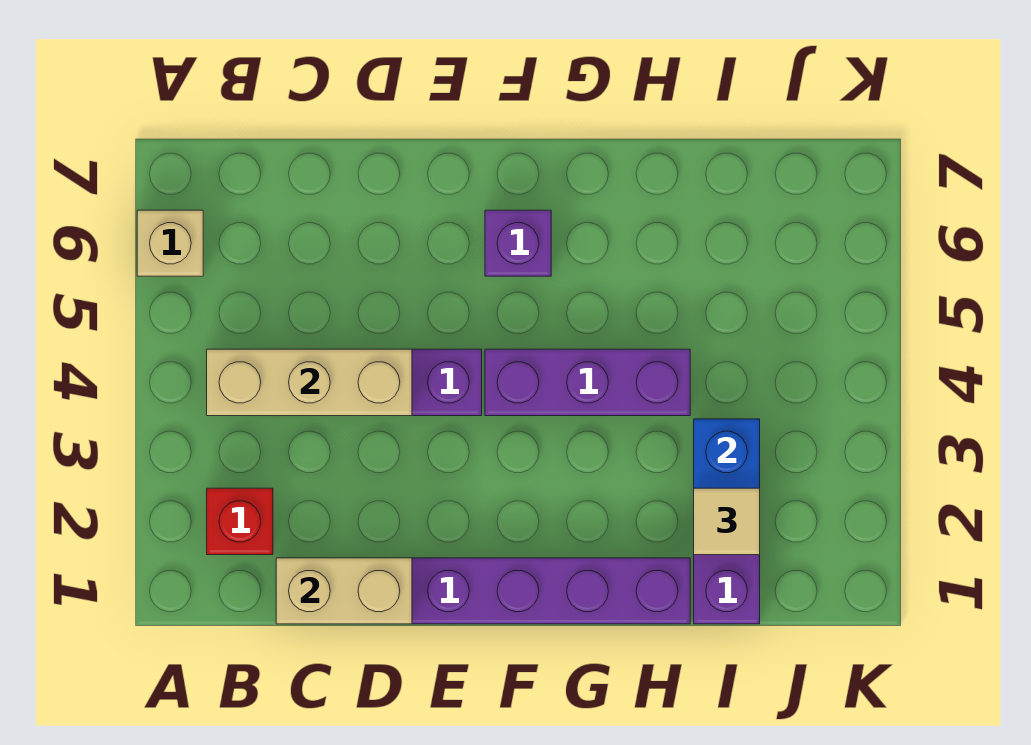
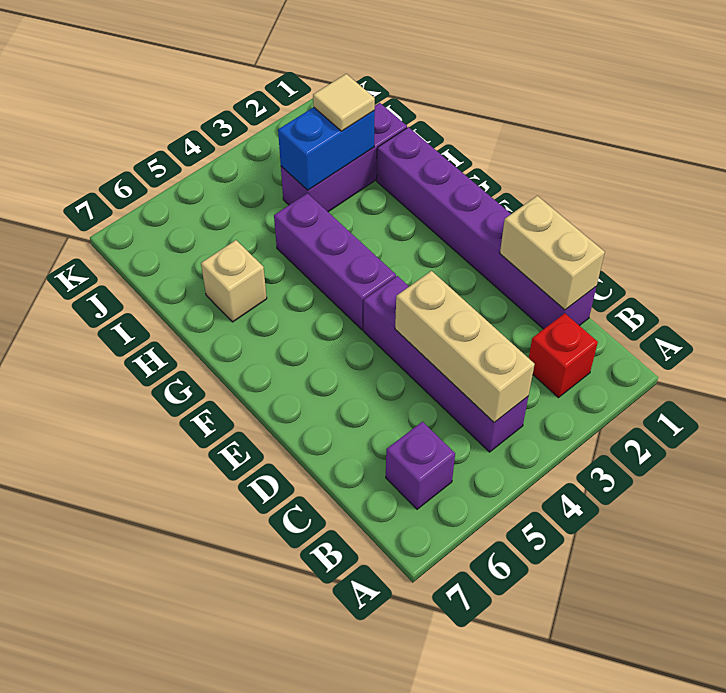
tan brick A6 level 1 -> tan brick H6 level 1
purple brick F6 level 1 -> purple brick B6 level 1

